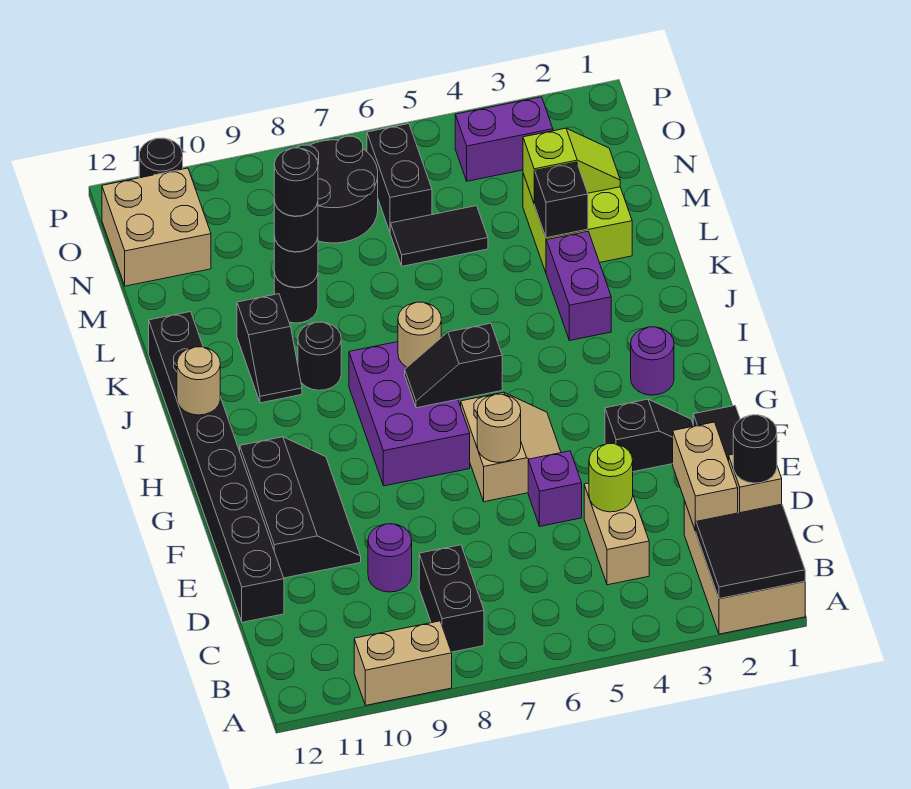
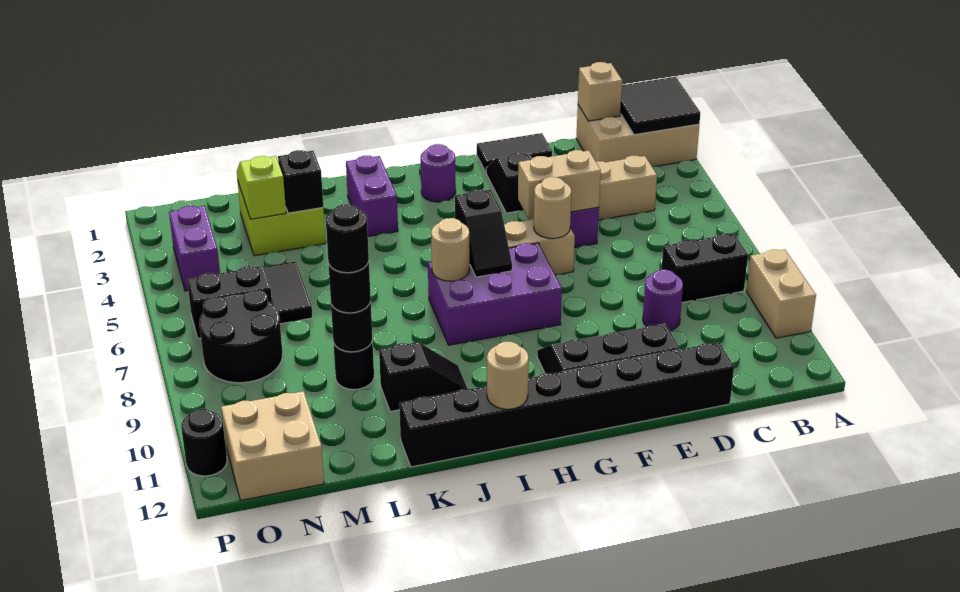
black round brick C1 level 3 -> none
tan brick C2:D2 level 2 -> tan brick E5:F5 level 2
lime round brick D4 level 2 -> none
purple brick J3:K3 level 1 -> purple brick J2:J3 level 1
black round brick J9 level 1 -> none

